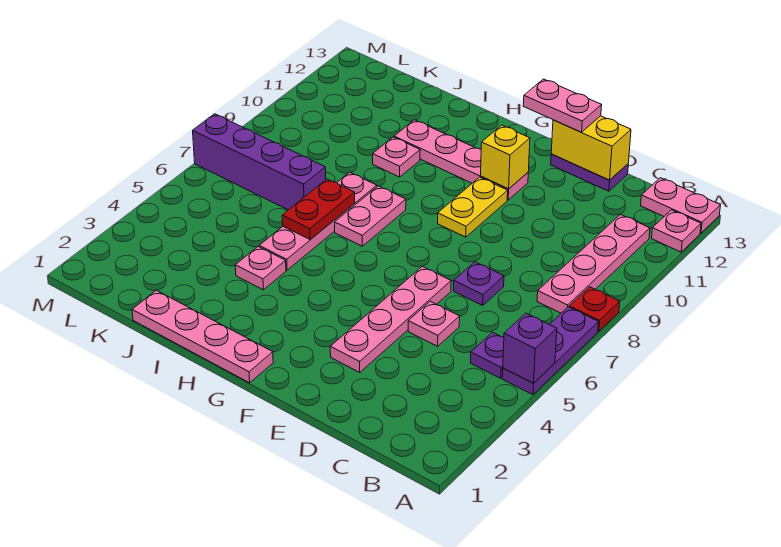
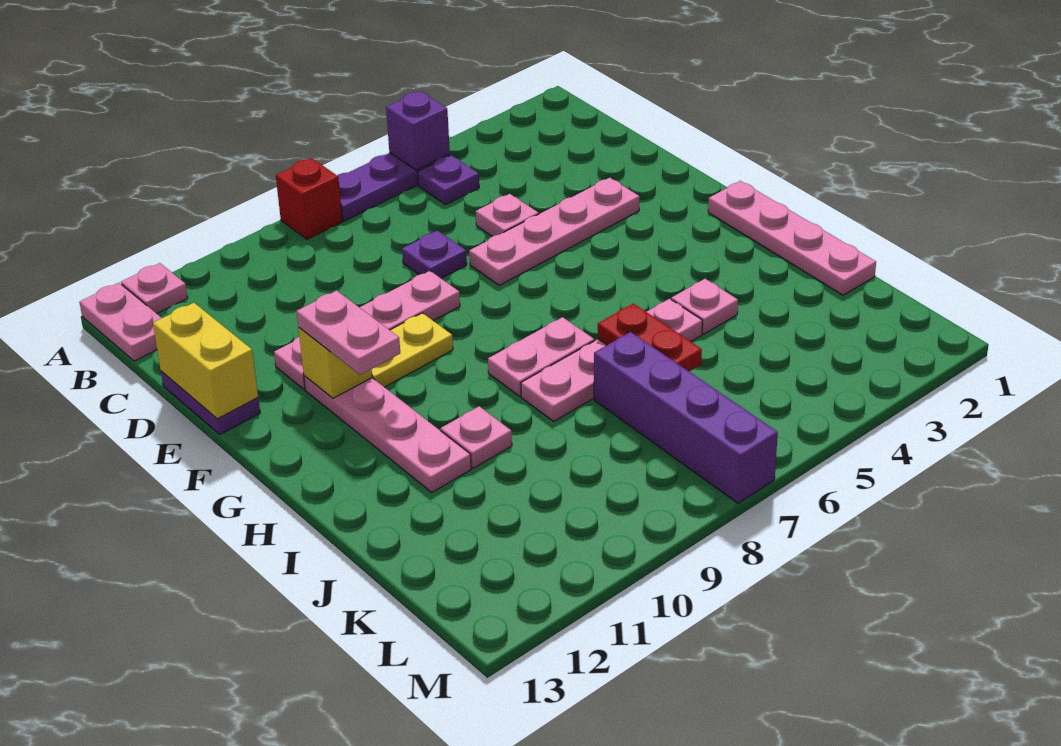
red plate A8 level 1 -> red brick A8 level 1
pink plate B8:B11 level 1 -> pink plate E8:E11 level 1
pink plate E13:F13 level 3 -> pink plate F11:G11 level 3
red plate I6:I7 level 2 -> red plate I6:J6 level 2

